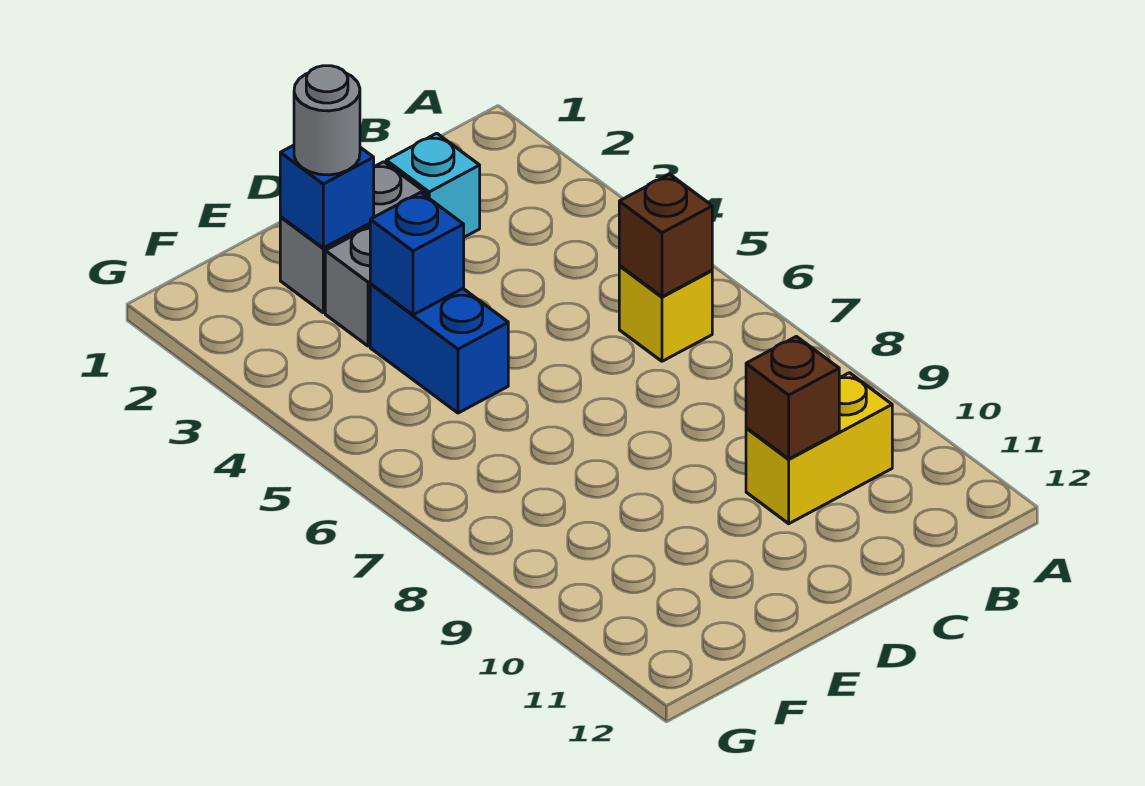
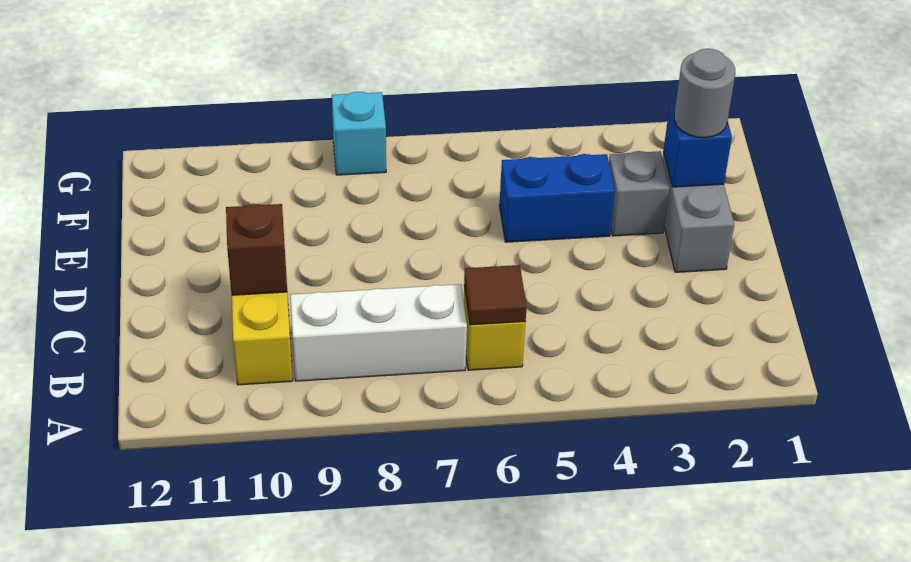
brown brick B6 level 2 -> brown tile B6 level 2
none -> white brick B7:B9 level 1
cyan brick C2 level 1 -> cyan brick G8 level 1
blue brick E4 level 2 -> none

